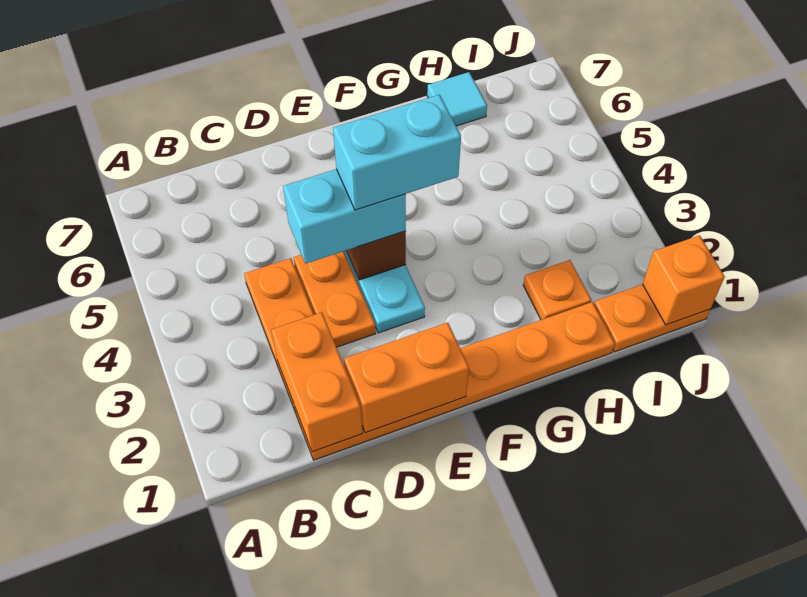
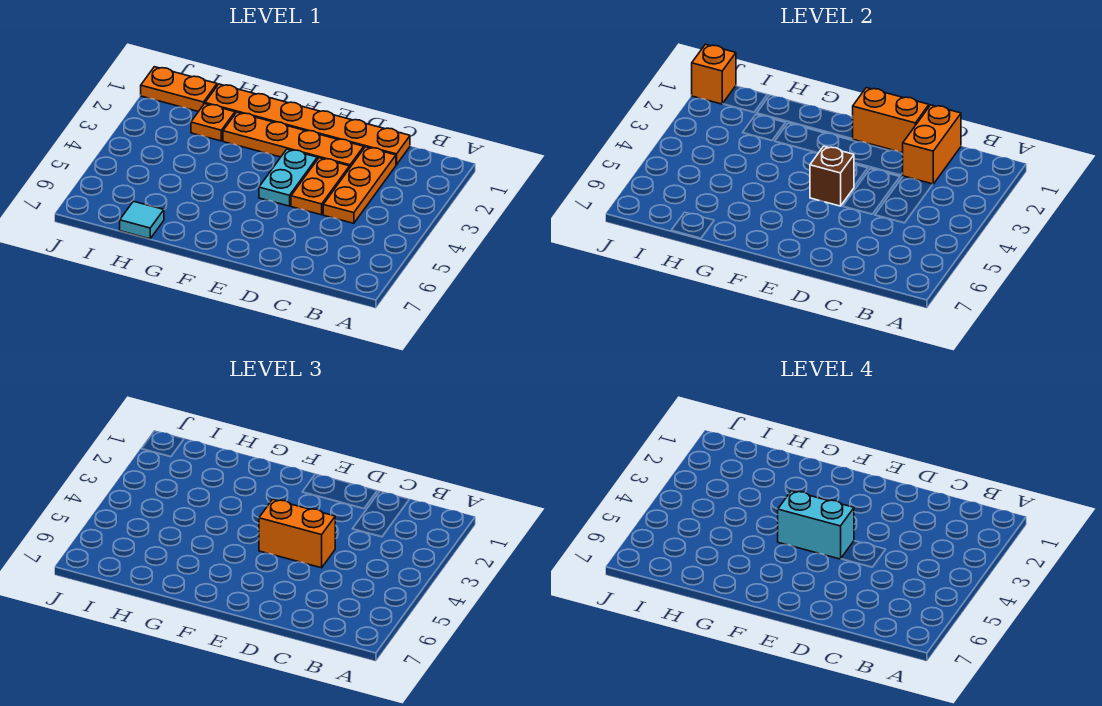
none -> orange plate D2:G2 level 1
cyan brick D4:E4 level 3 -> orange brick D4:E4 level 3

